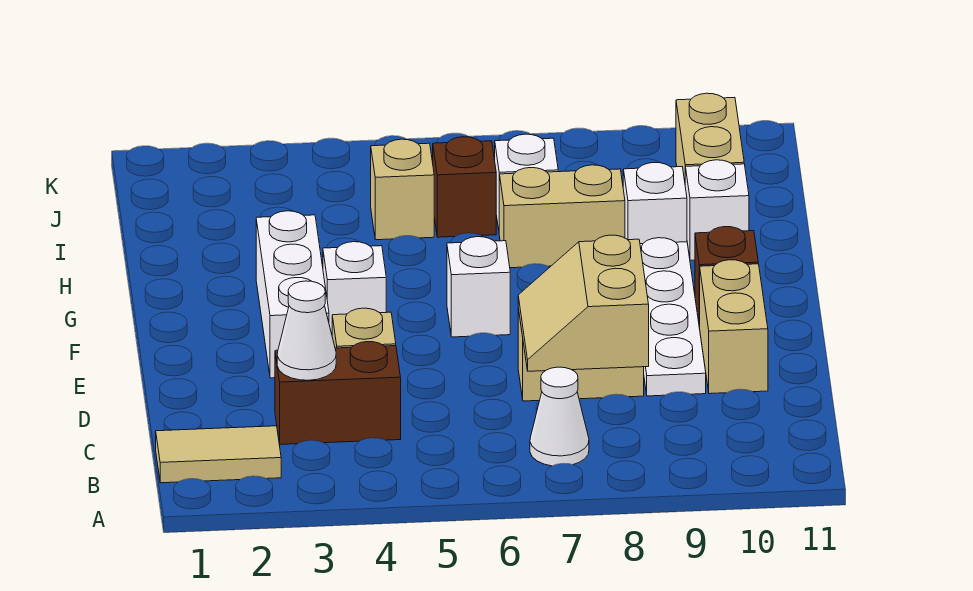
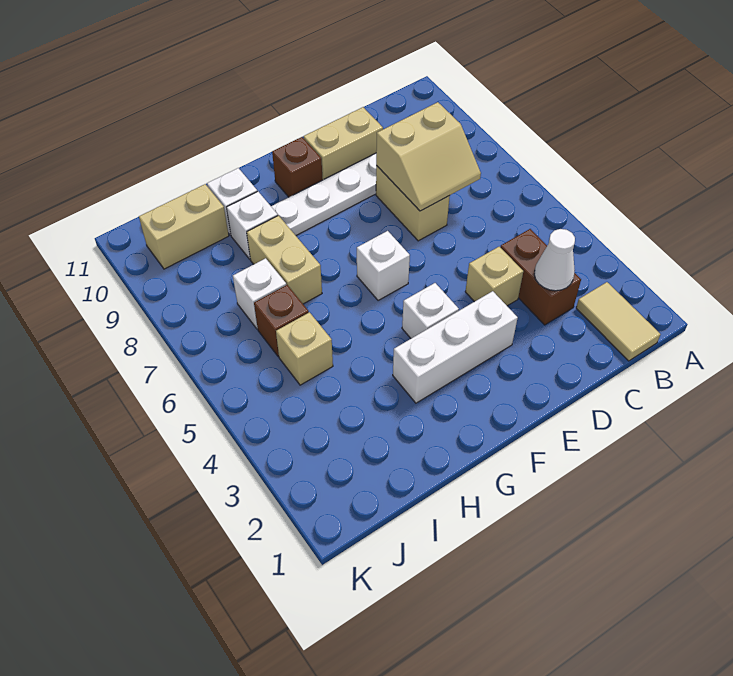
white cone B7 level 1 -> none

